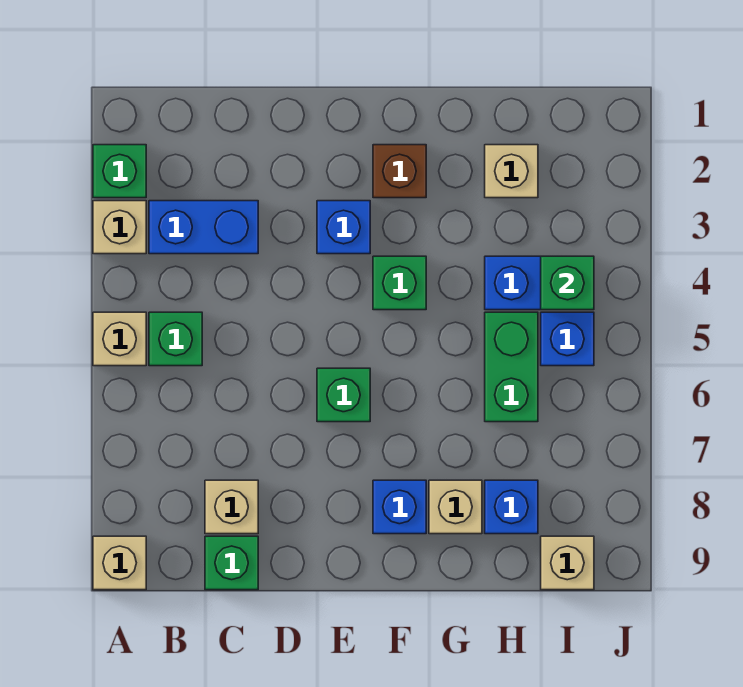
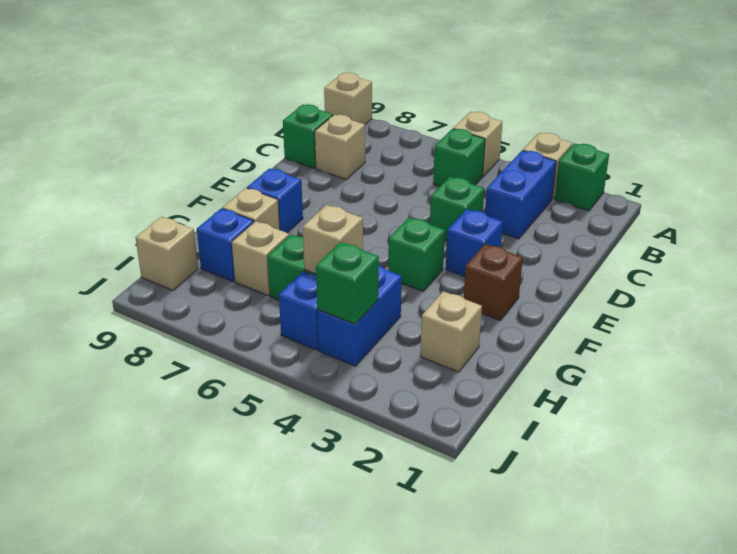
green brick E6 level 1 -> green brick D4 level 1
none -> tan brick H5 level 2
none -> tan brick H7 level 1

